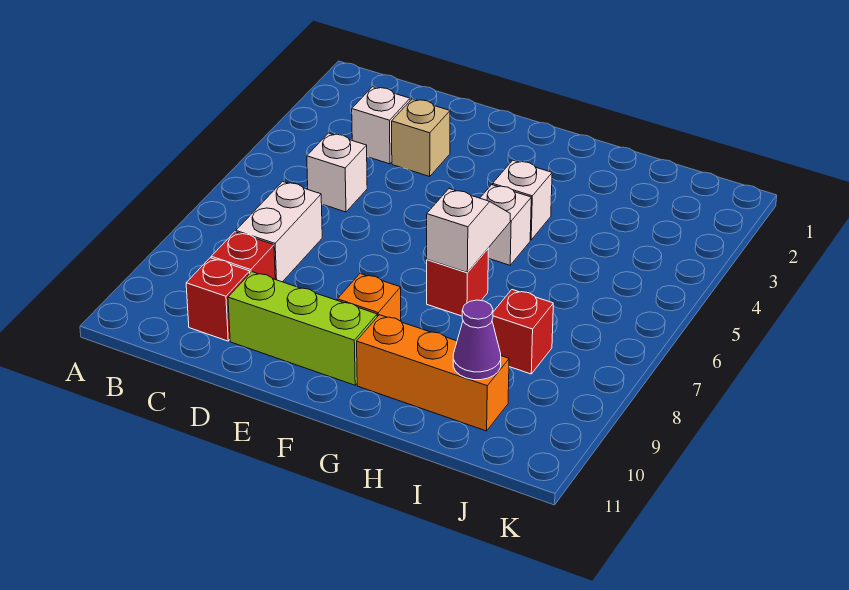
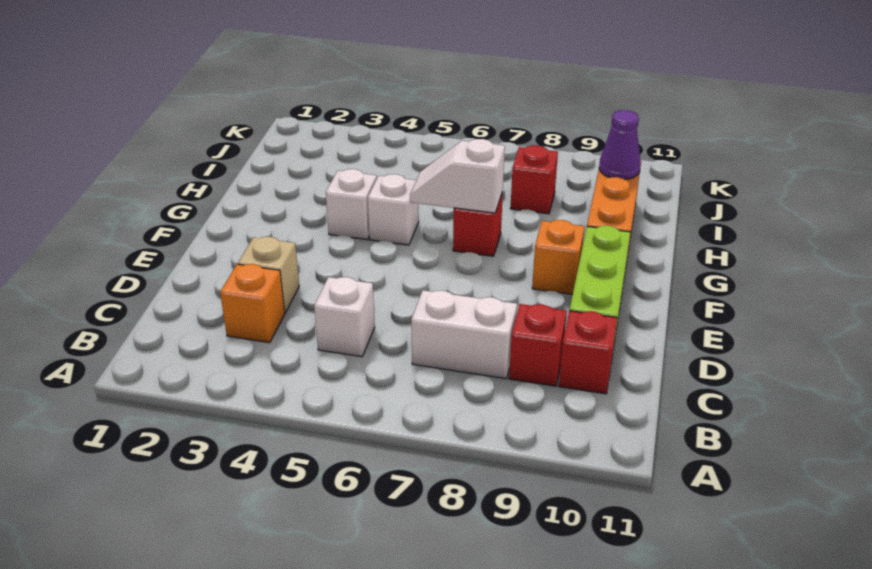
white brick C3 level 1 -> orange brick C3 level 1

